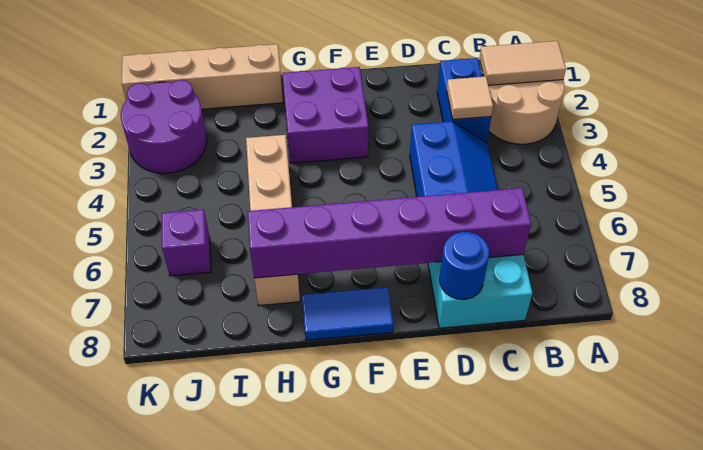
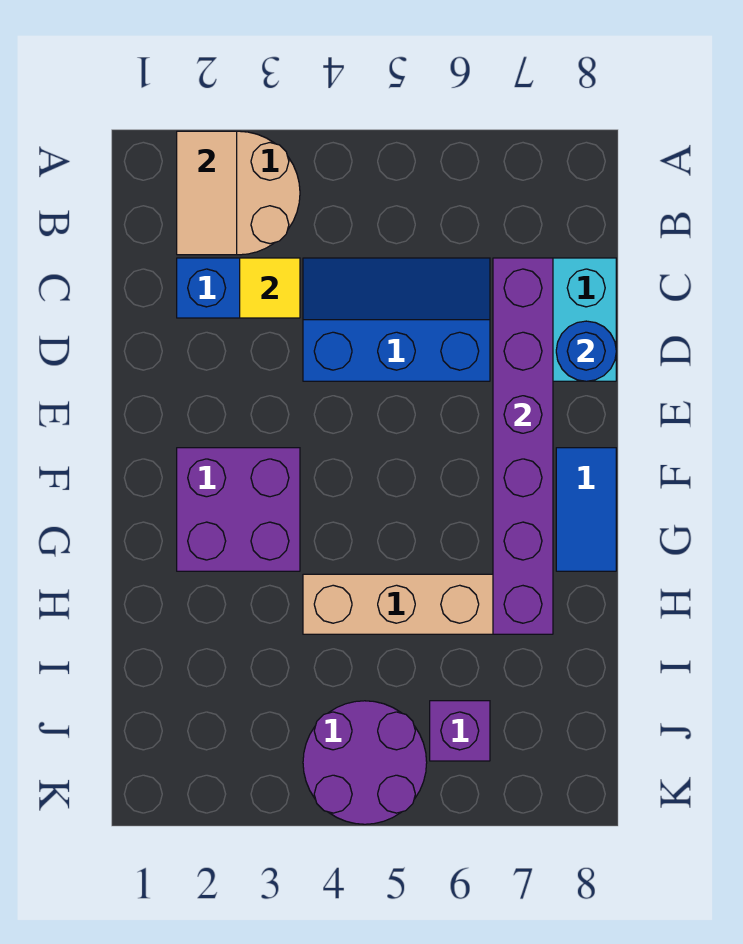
tan tile C3 level 2 -> yellow tile C3 level 2
tan brick H1:K1 level 1 -> none
purple round brick J2:K3 level 1 -> purple round brick J4:K5 level 1

